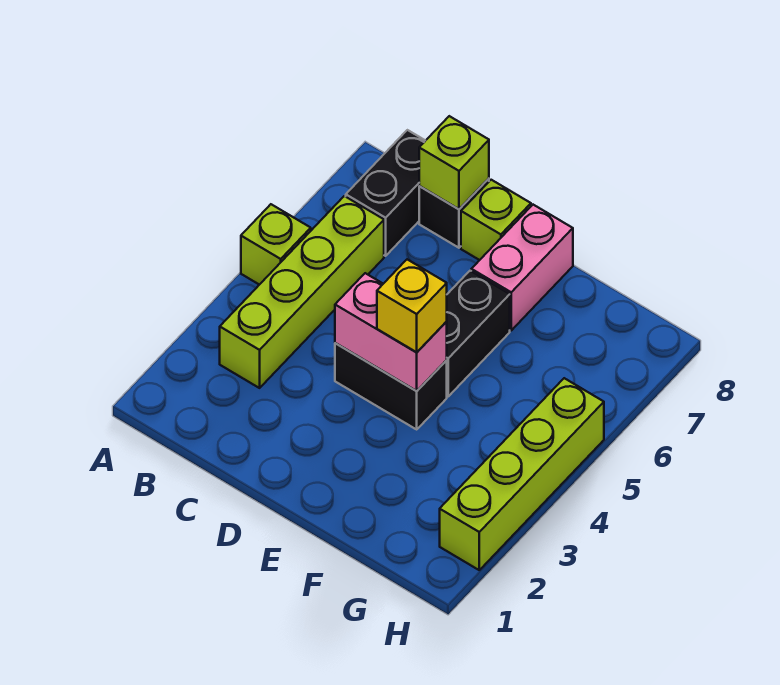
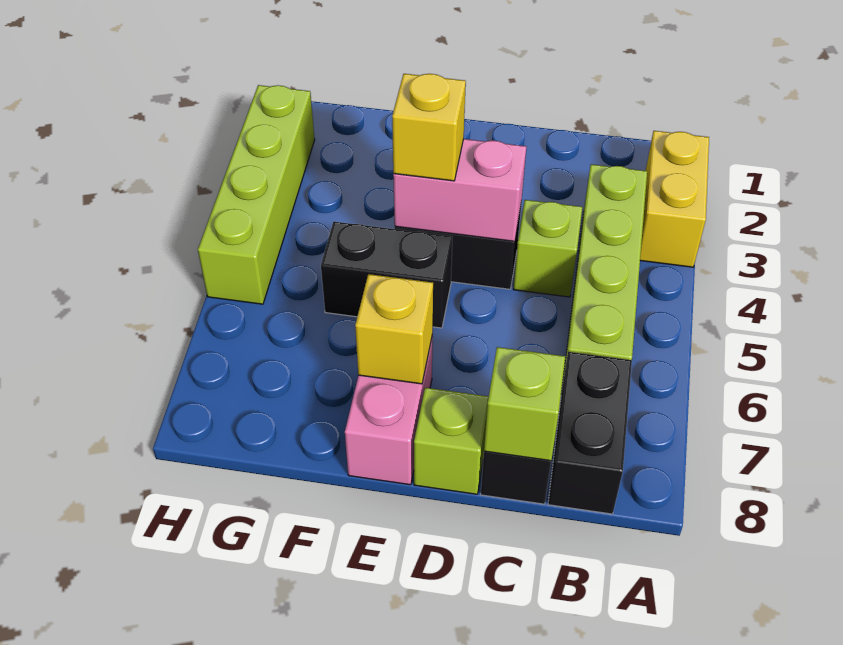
none -> yellow brick A2:A3 level 1
lime brick A5 level 1 -> lime brick C4 level 1
black brick E5:E6 level 1 -> black brick E5:F5 level 1
none -> yellow brick E7 level 2

